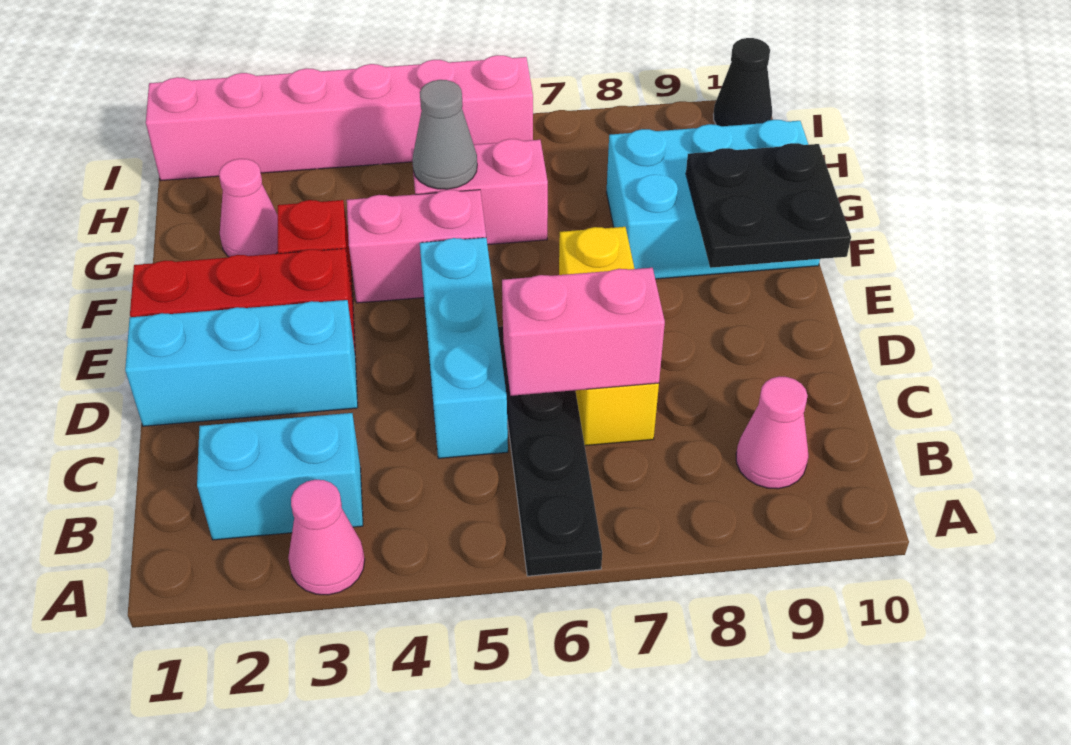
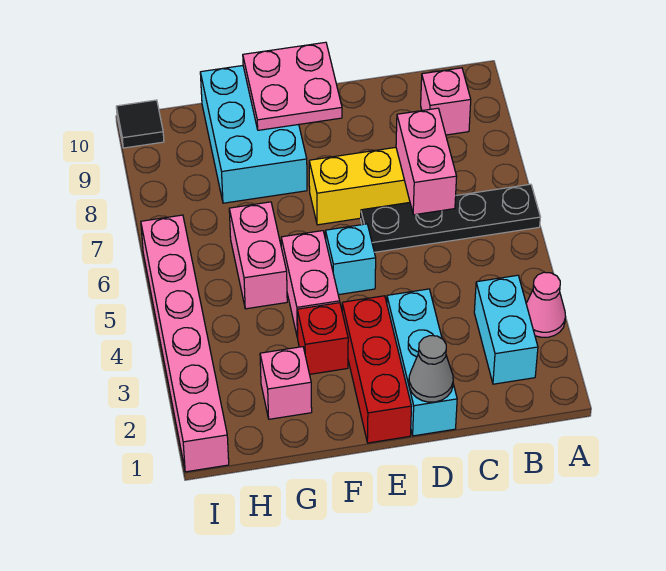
pink cone B9 level 1 -> pink brick B9 level 1
cyan brick C5:E5 level 1 -> cyan brick E5 level 1
black plate E9:F10 level 2 -> pink plate E9:F10 level 2
pink cone G2 level 1 -> pink brick G2 level 1
grey cone G5 level 2 -> grey cone D1 level 2
black cone I10 level 1 -> black tile I10 level 1

